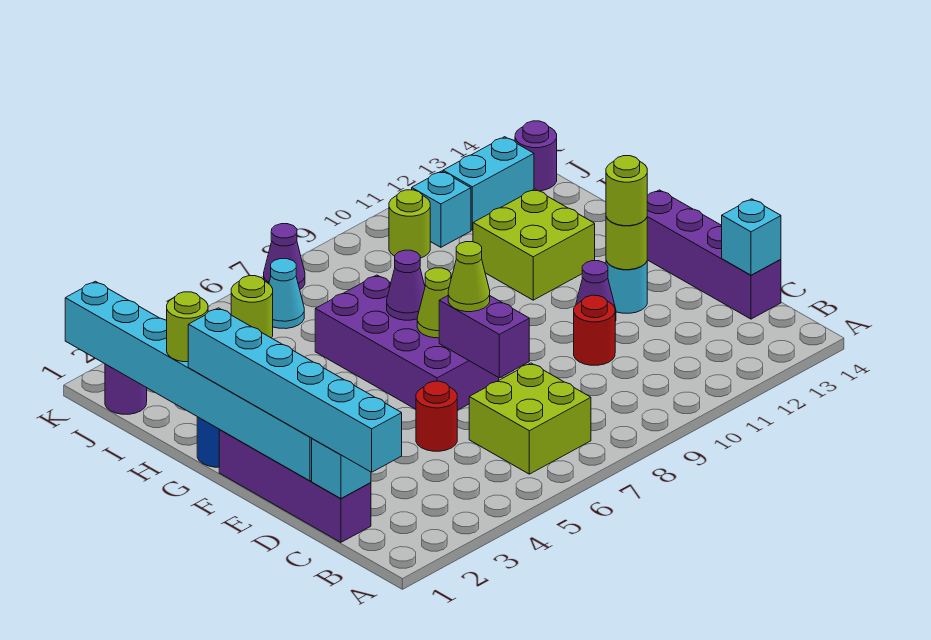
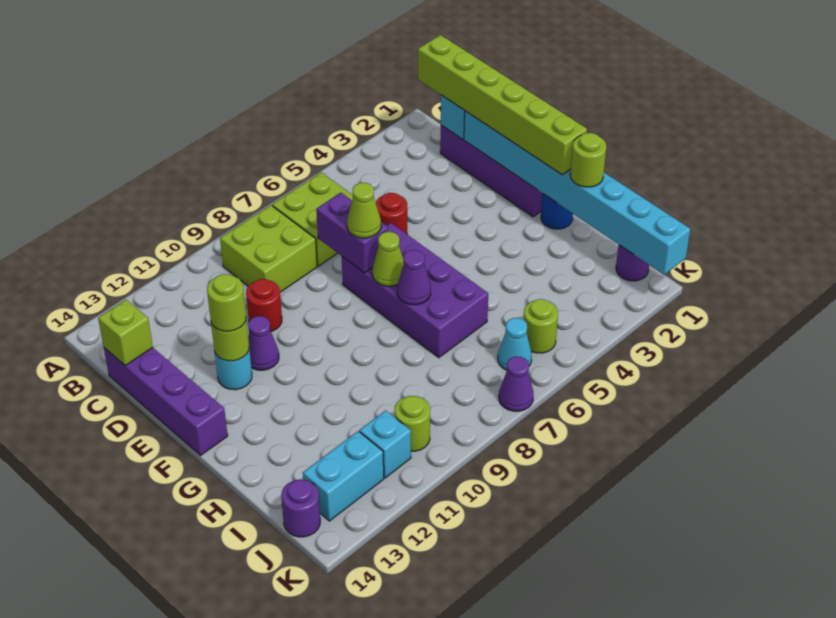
cyan brick B1:G1 level 3 -> lime brick B1:G1 level 3
cyan brick C14 level 2 -> lime brick C14 level 2
lime brick G11:H12 level 1 -> lime brick B8:C9 level 1

